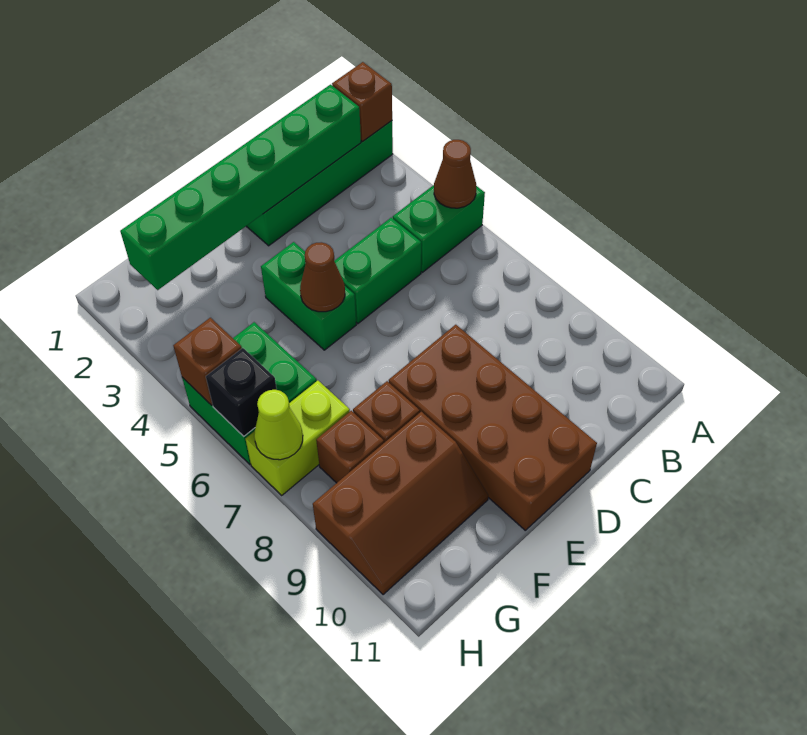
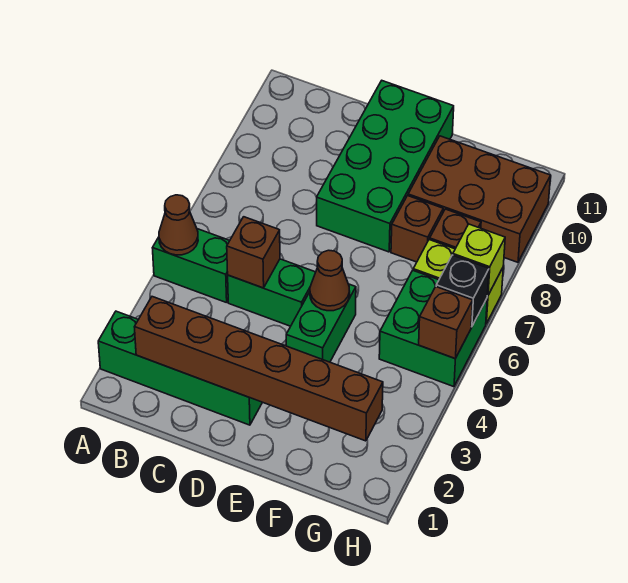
brown brick A2 level 2 -> brown brick C5 level 2
green brick B2:G2 level 2 -> brown brick B2:G2 level 2
brown brick D8:E11 level 1 -> green brick D8:E11 level 1
brown slope F9:H10 level 1 top 9 -> brown brick F9:H10 level 1
lime cone H7 level 2 -> lime brick H7 level 2

